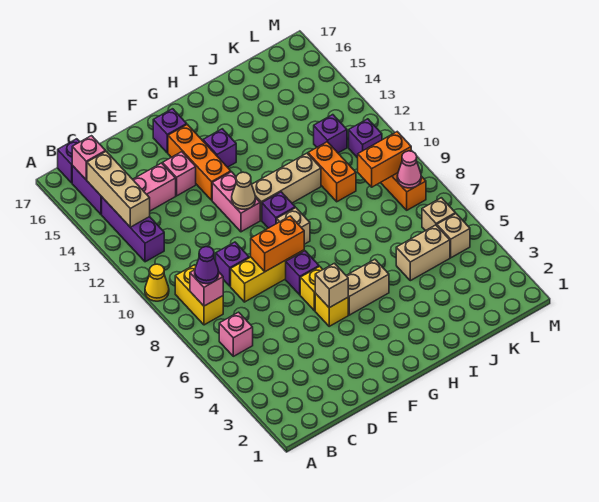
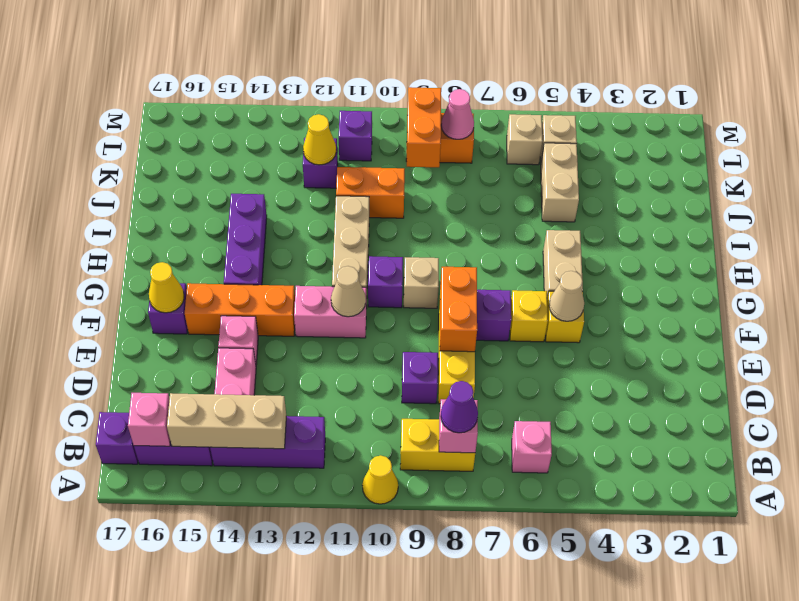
tan brick F5 level 2 -> tan cone F5 level 2
none -> yellow cone F16 level 2
purple brick G14 level 1 -> purple brick G14:I14 level 1
none -> yellow cone K12 level 2

